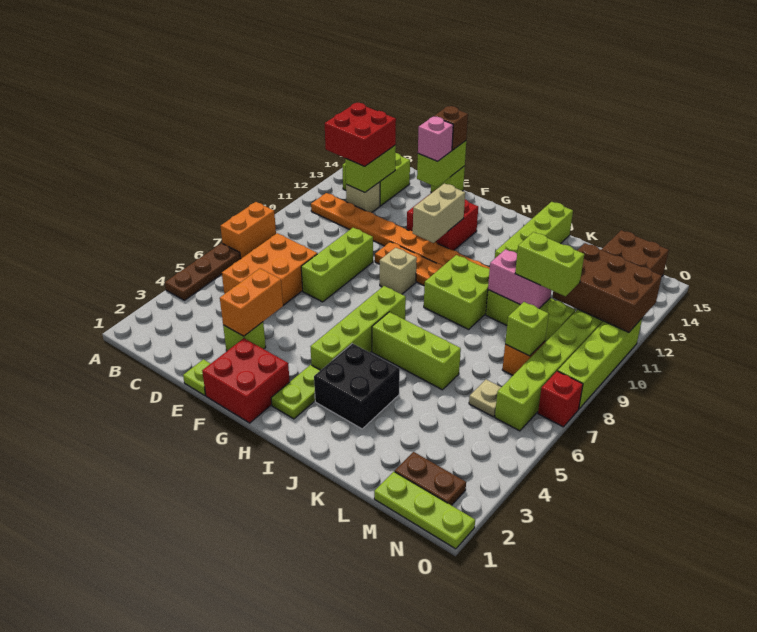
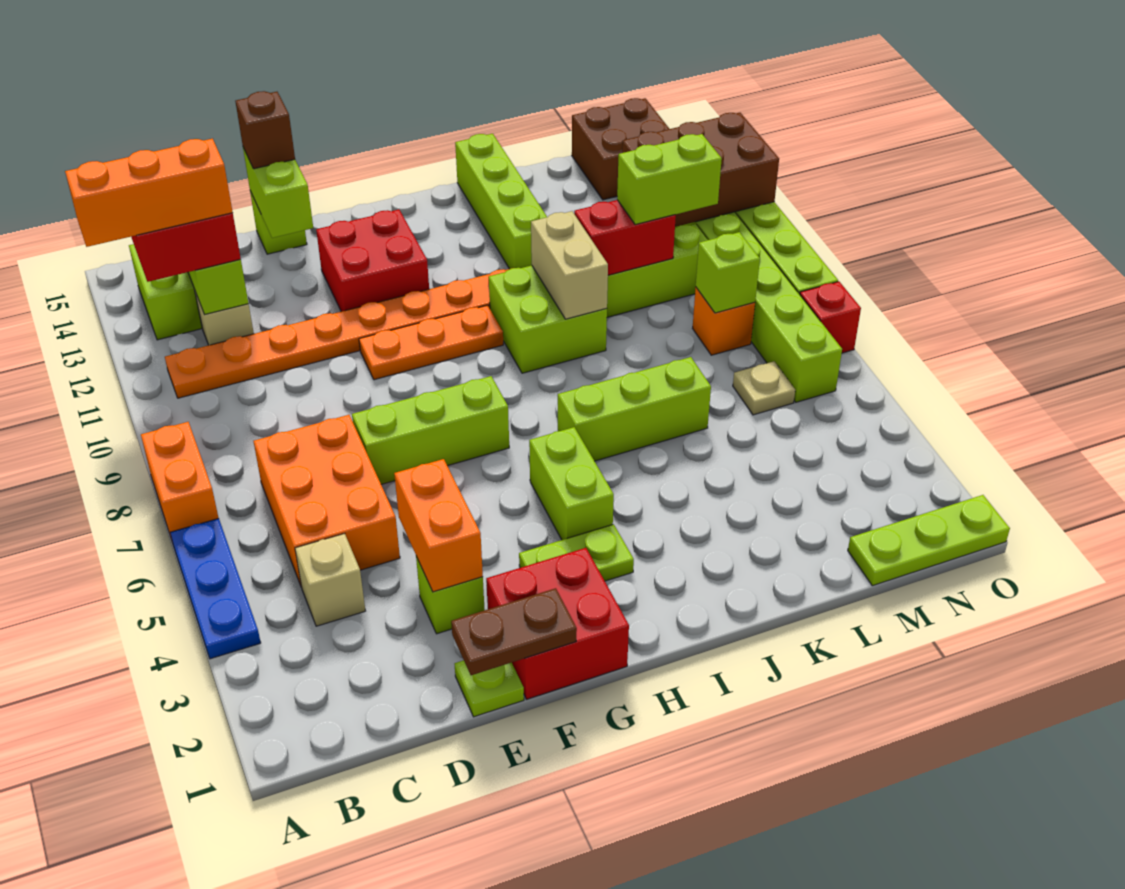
brown plate A4:A6 level 1 -> blue plate A4:A6 level 1
none -> orange brick A12:C12 level 4
lime brick E7:E9 level 1 -> lime brick E7:G7 level 1
pink brick E14 level 3 -> none
tan brick G9 level 1 -> tan brick C4 level 1
tan brick G11:G12 level 2 -> tan brick J9:J10 level 2
lime plate H2:H3 level 1 -> lime plate G3:H3 level 1
lime brick H4:H7 level 1 -> lime brick H4:H5 level 1
black brick I3:J4 level 1 -> none
pink brick K10:L10 level 2 -> red brick K10:L10 level 2
brown plate M2:N2 level 1 -> brown plate E1:F1 level 2

